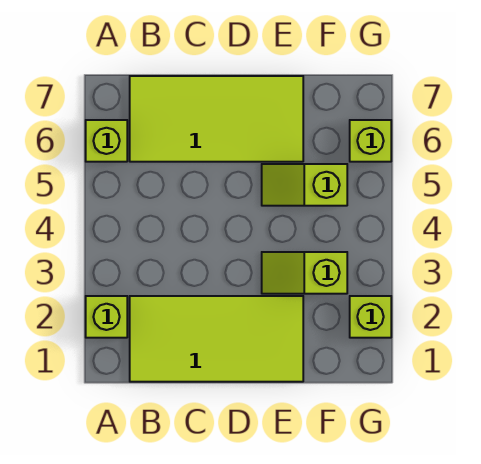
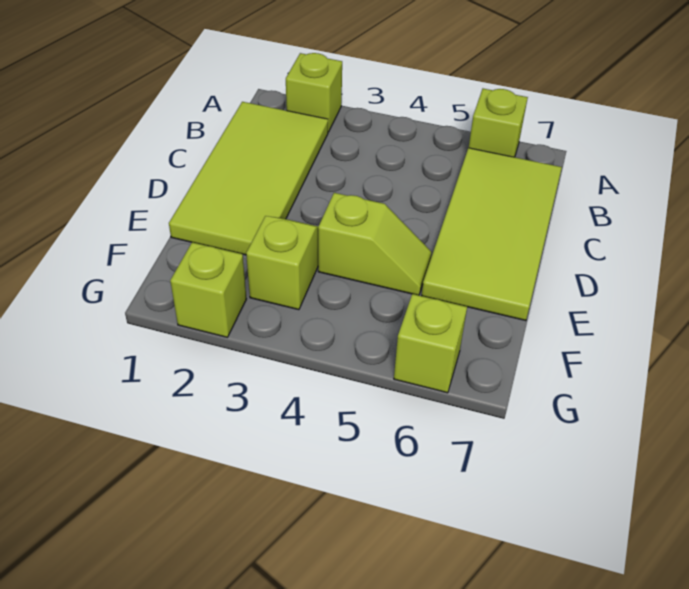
lime slope E5:F5 level 1 top F -> lime slope E4:E5 level 1 top 4

